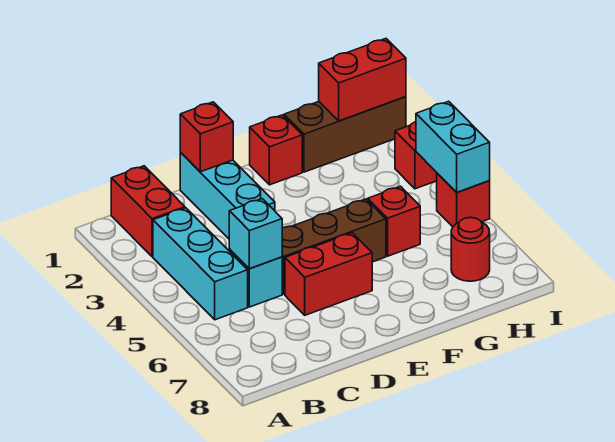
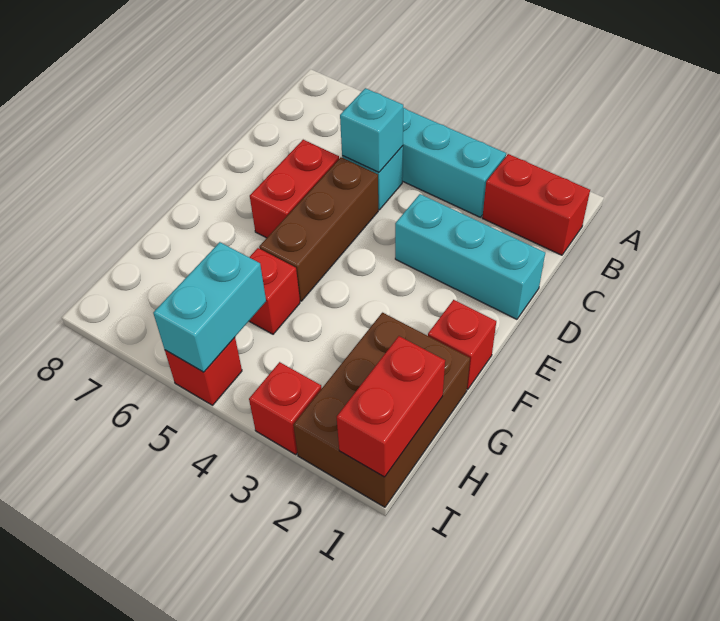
red brick D1 level 2 -> none
brown brick G1:I1 level 1 -> brown brick G1:I2 level 1
red round brick H7 level 1 -> none
cyan brick I4:I5 level 2 -> cyan brick H5:I5 level 2

